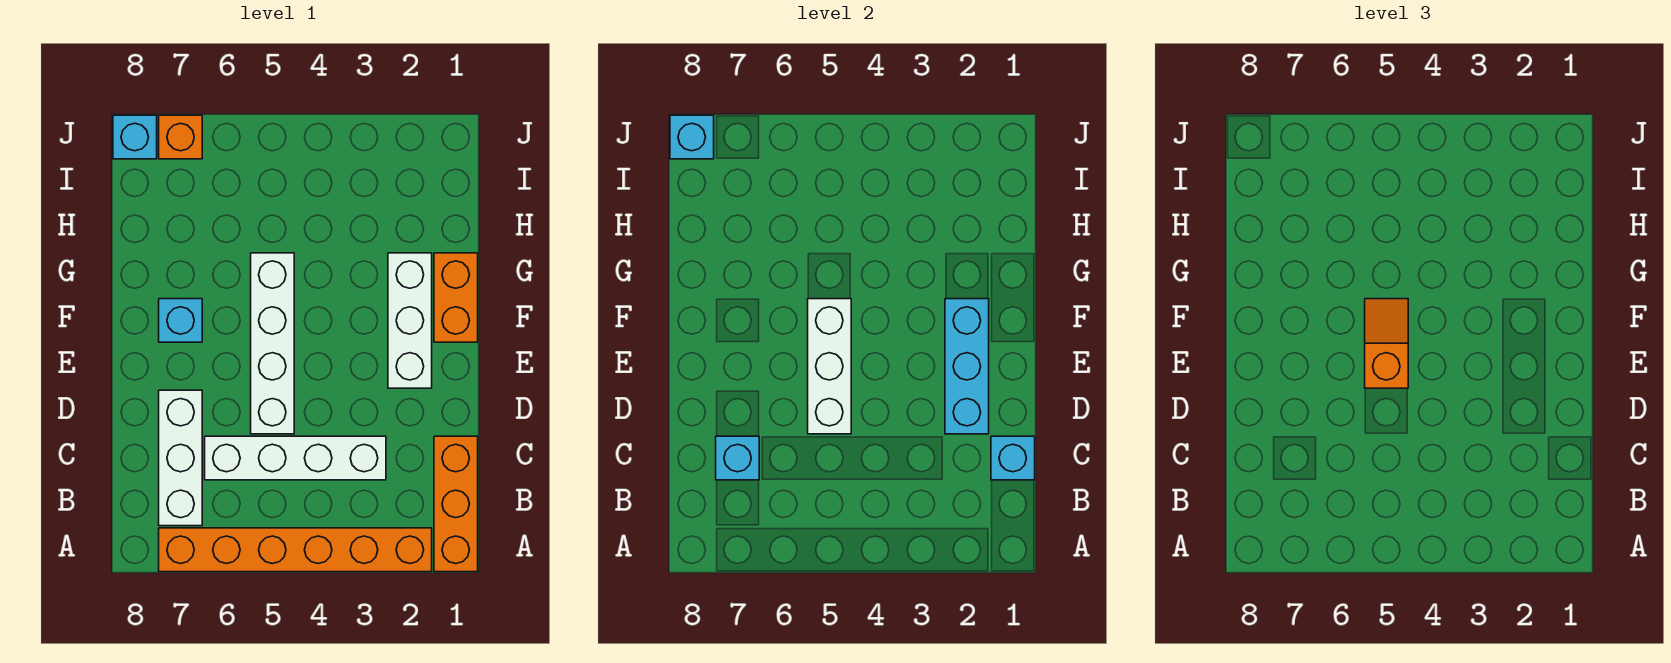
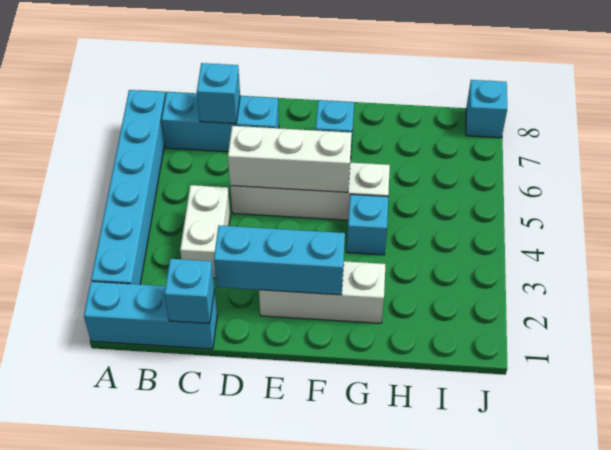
orange brick A1:C1 level 1 -> cyan brick A1:C1 level 1
orange brick A2:A7 level 1 -> cyan brick A2:A7 level 1
white brick B7:D7 level 1 -> cyan brick B7:D7 level 1
white brick C3:C6 level 1 -> white brick C3:C4 level 1
orange slope E5:F5 level 3 top E -> none
orange brick F1:G1 level 1 -> none
orange brick J7 level 1 -> none
cyan brick J8 level 2 -> cyan brick G4 level 1

